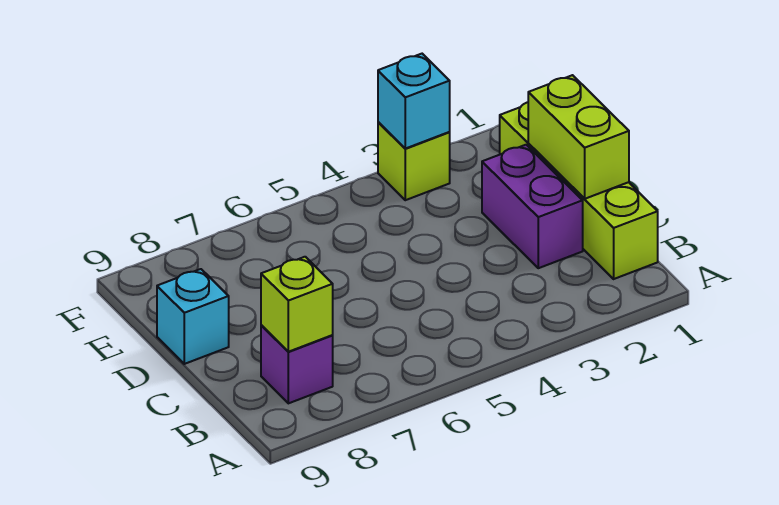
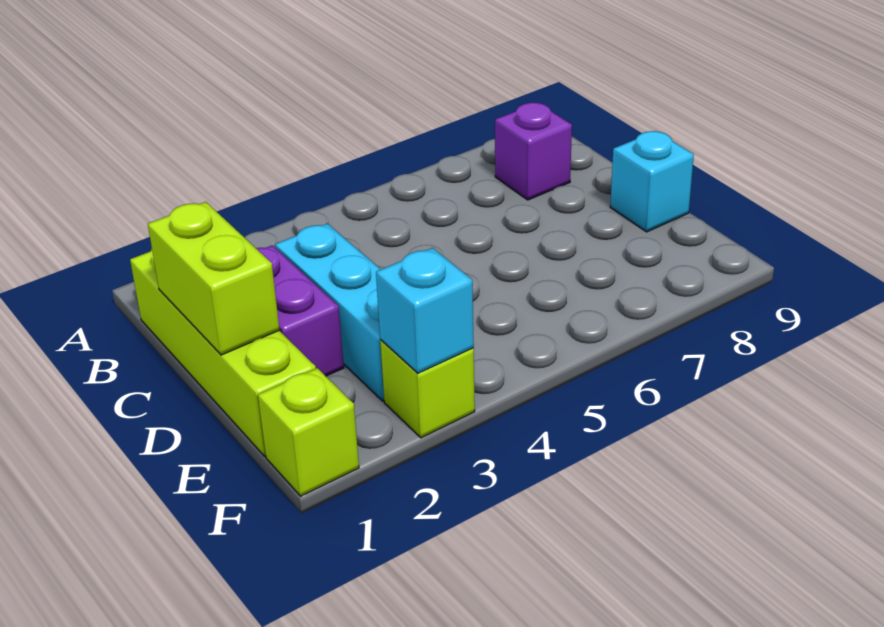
lime brick B8 level 2 -> lime brick F1 level 1
none -> cyan brick C3:E3 level 1

